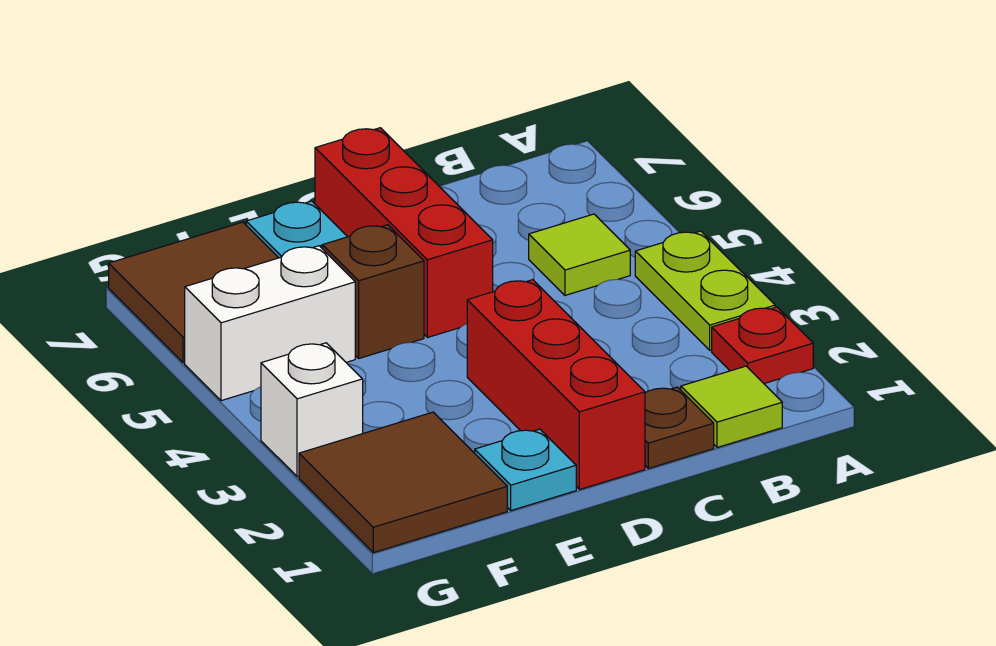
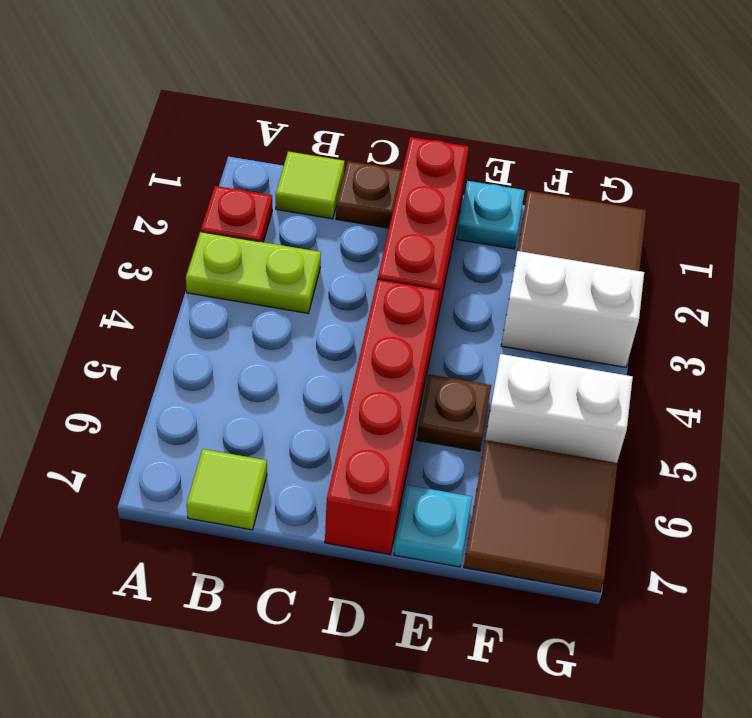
lime plate A3:A4 level 1 -> lime plate A3:B3 level 1
lime tile B5 level 1 -> lime tile B7 level 1
red brick D5:D7 level 1 -> red brick D4:D7 level 1
brown brick E5 level 1 -> brown plate E5 level 1
white brick G3 level 1 -> white brick F3:G3 level 1

